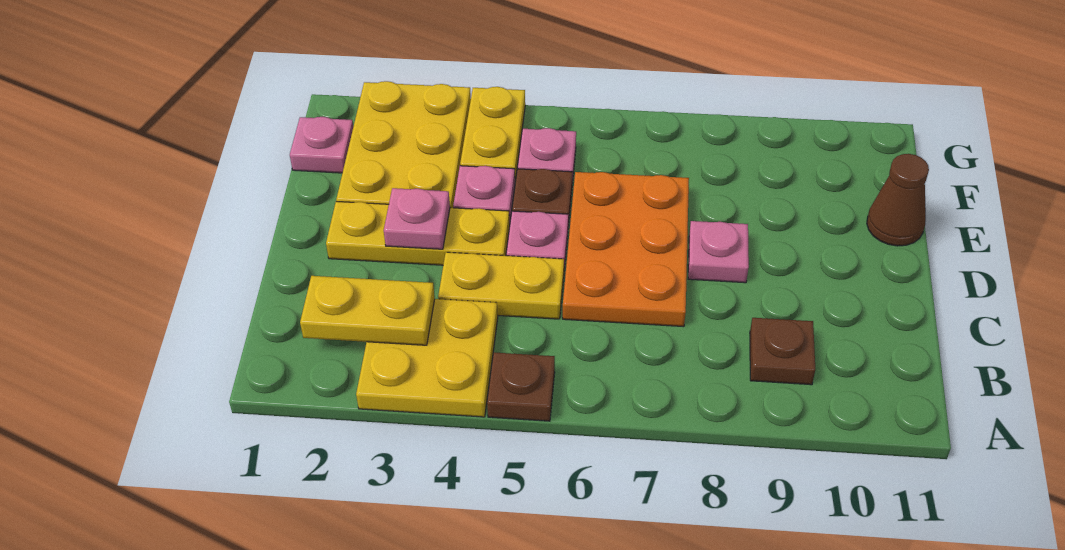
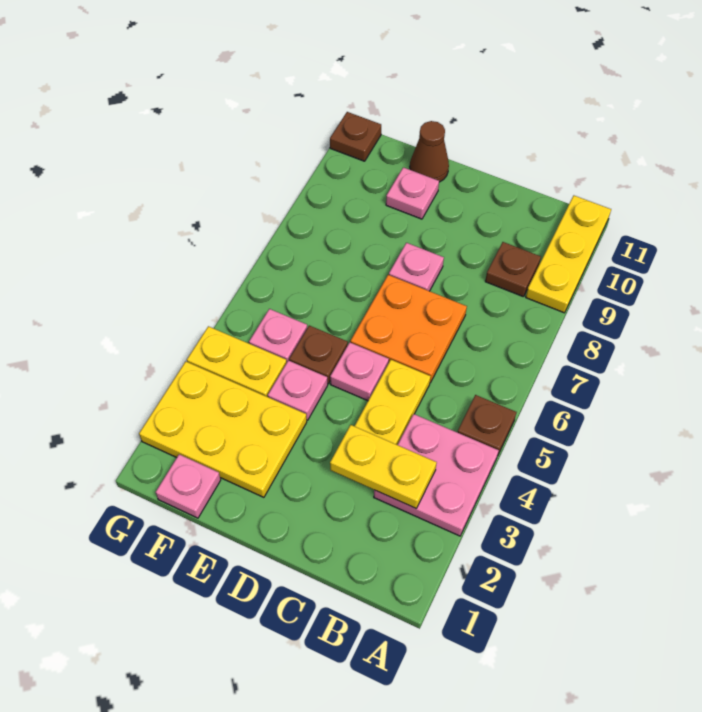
yellow plate A3:B4 level 1 -> pink plate A3:B4 level 1
yellow plate B2:B3 level 2 -> yellow plate B3:C3 level 2
orange plate C6:E7 level 1 -> orange plate C6:D7 level 1
yellow plate D2:D4 level 1 -> yellow plate A9:A11 level 1
pink plate D3 level 2 -> pink plate E10 level 1
none -> brown plate G11 level 1

